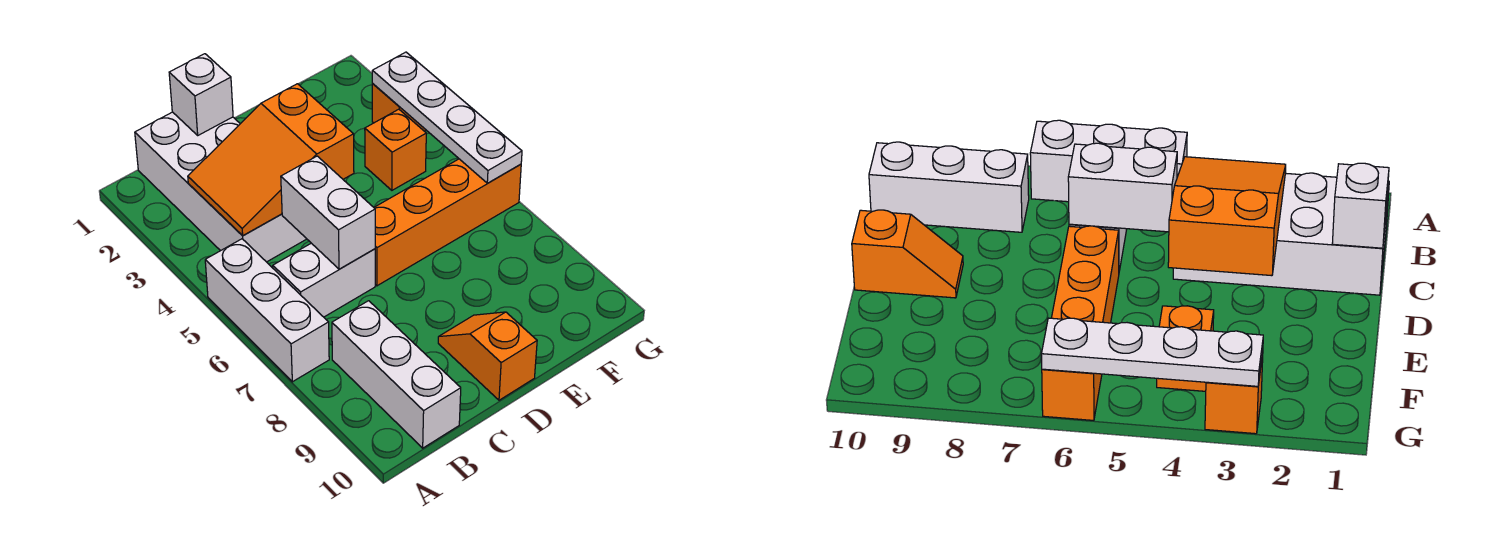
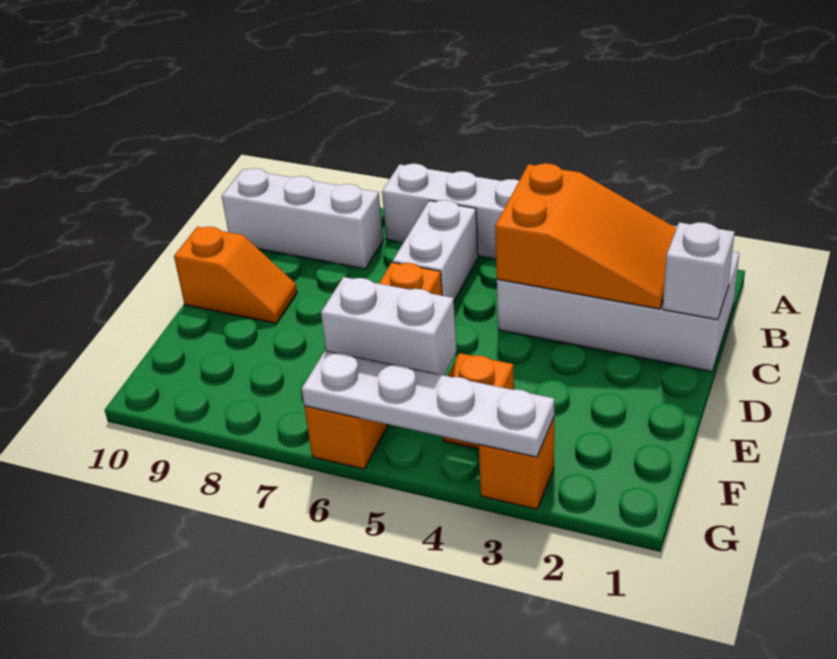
orange slope B3:D4 level 2 top D -> orange slope B2:C4 level 2 top 4
white brick C5:C6 level 2 -> white brick F5:F6 level 2

